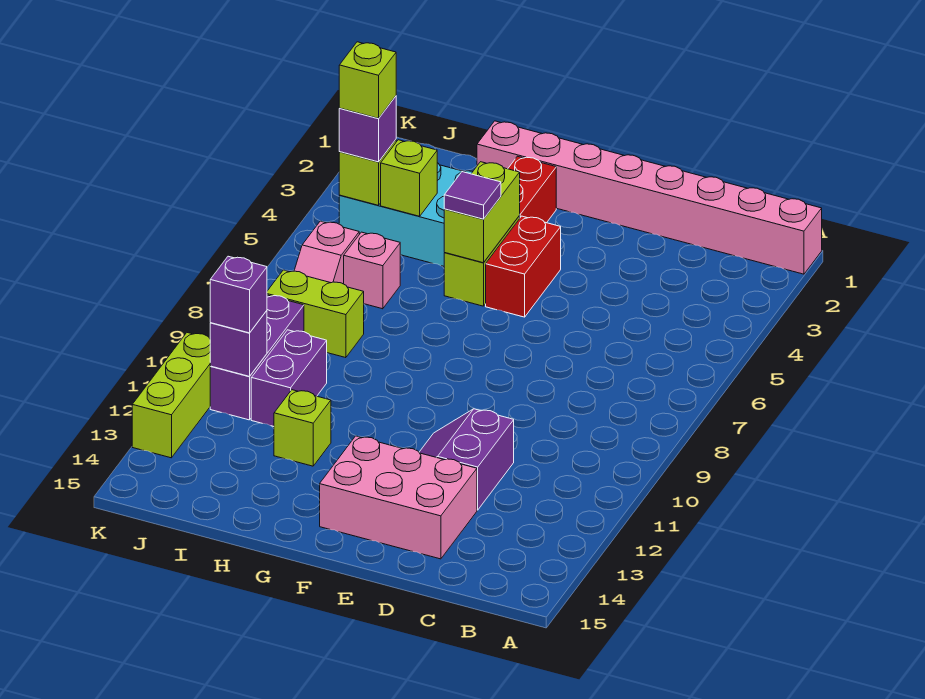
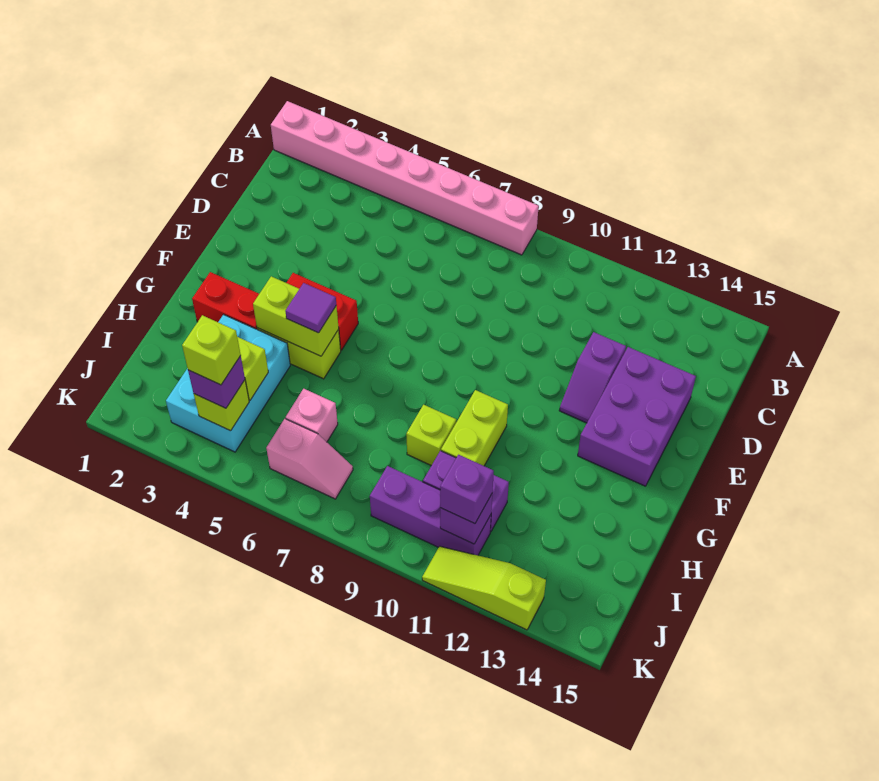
pink brick A1:H1 level 1 -> pink brick A1:A8 level 1
purple slope D11:E12 level 1 top D -> purple slope D12:E12 level 1 top D
pink brick D13:F14 level 1 -> purple brick D13:F14 level 1
lime brick H12 level 1 -> lime brick H9 level 1
lime brick I8:J8 level 1 -> lime brick G10:H10 level 1
lime brick K11:K13 level 1 -> lime slope K11:K13 level 1 top 13

